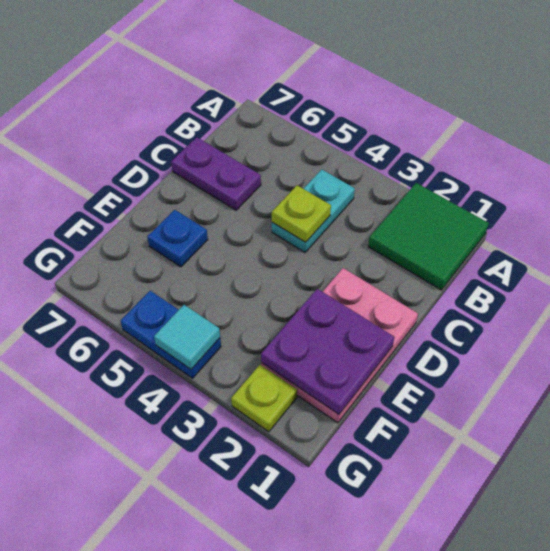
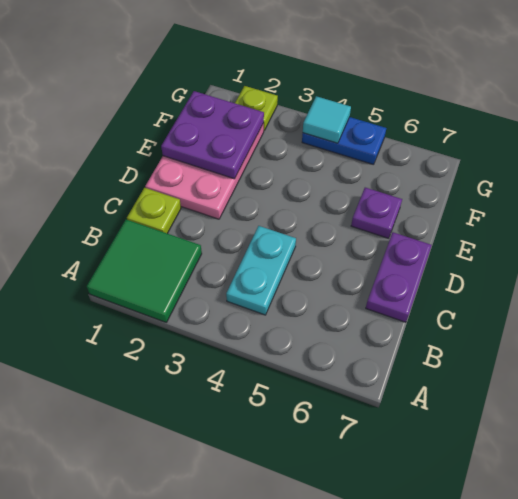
lime plate C4 level 2 -> lime plate C1 level 1
purple plate C6:C7 level 1 -> purple plate C7:D7 level 1
blue plate E6 level 1 -> purple plate E6 level 1

